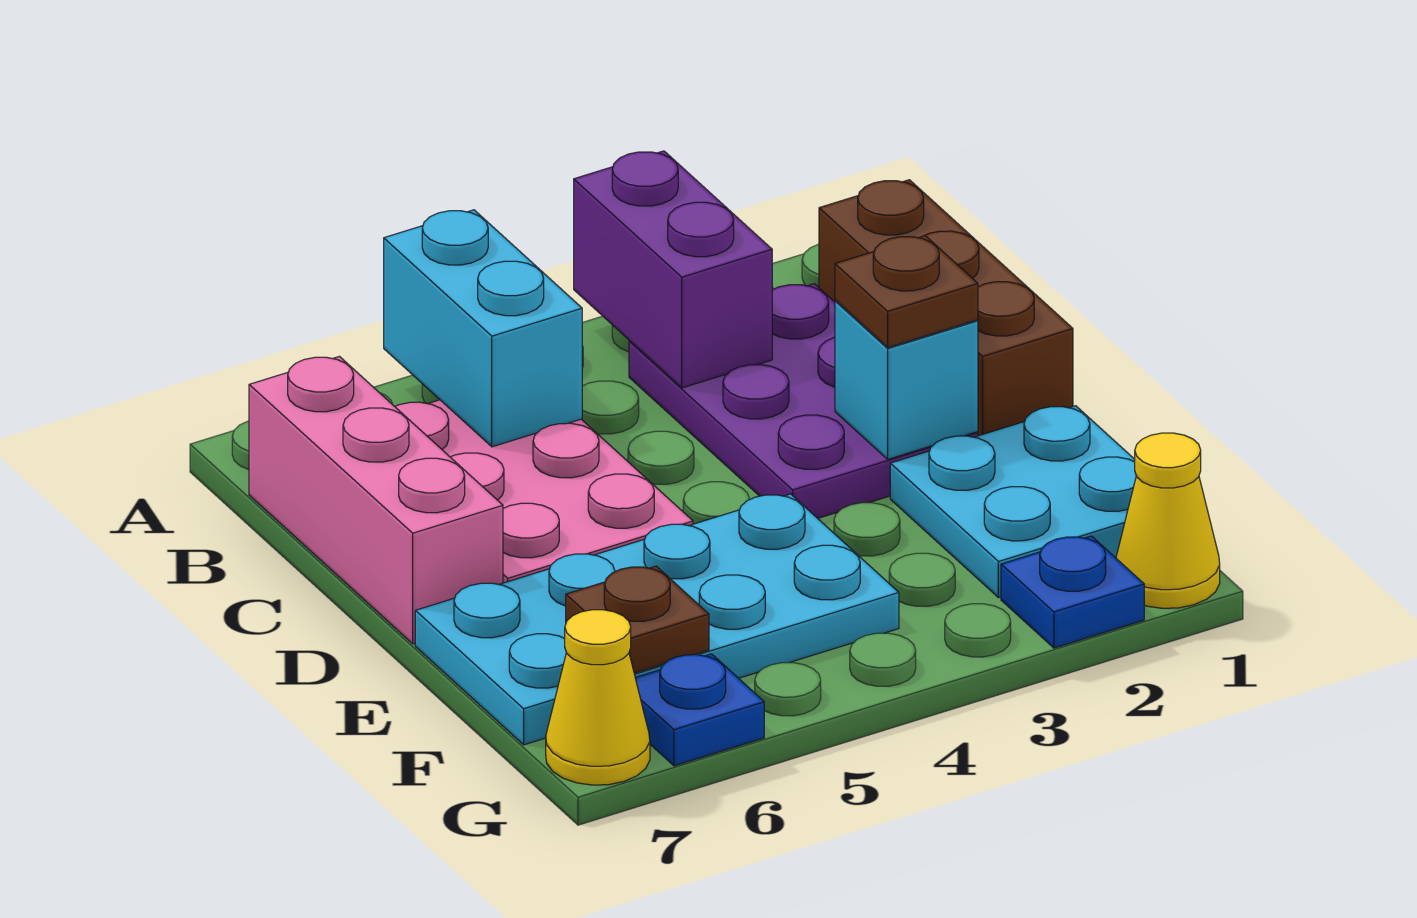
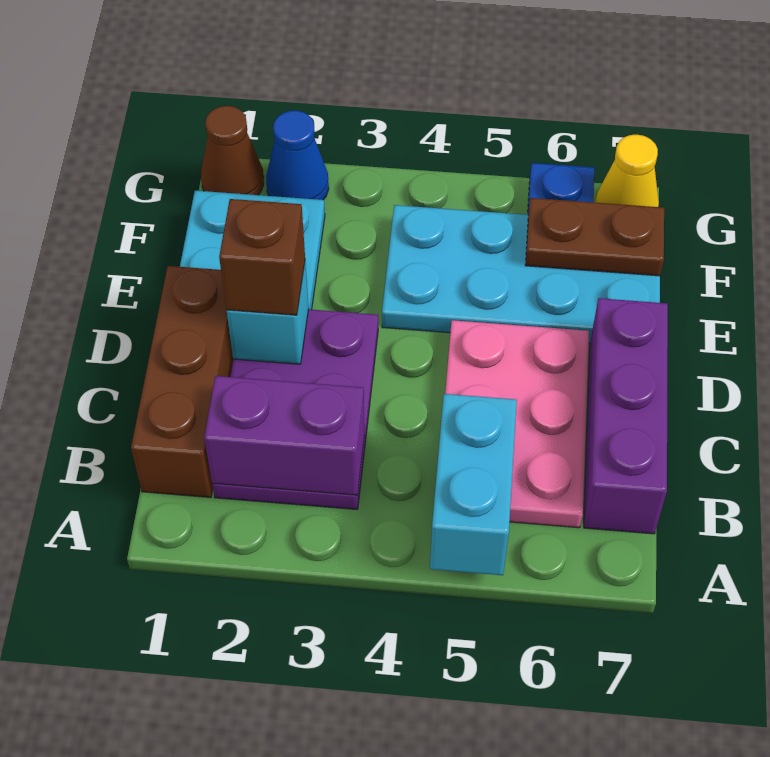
purple brick A3:B3 level 2 -> purple brick B2:B3 level 2
pink brick B7:D7 level 1 -> purple brick B7:D7 level 1
brown plate D2 level 3 -> brown brick D2 level 3
brown plate F6 level 2 -> brown plate F6:F7 level 2
yellow cone G1 level 1 -> brown cone G1 level 1
blue plate G2 level 1 -> blue cone G2 level 1

